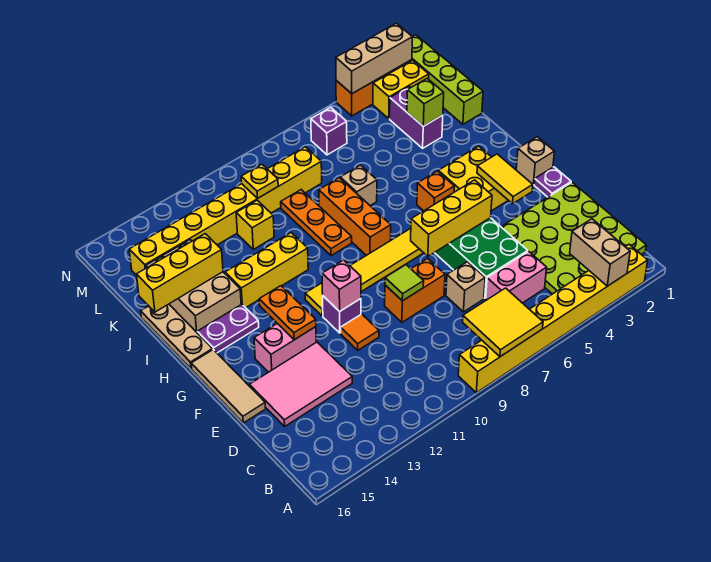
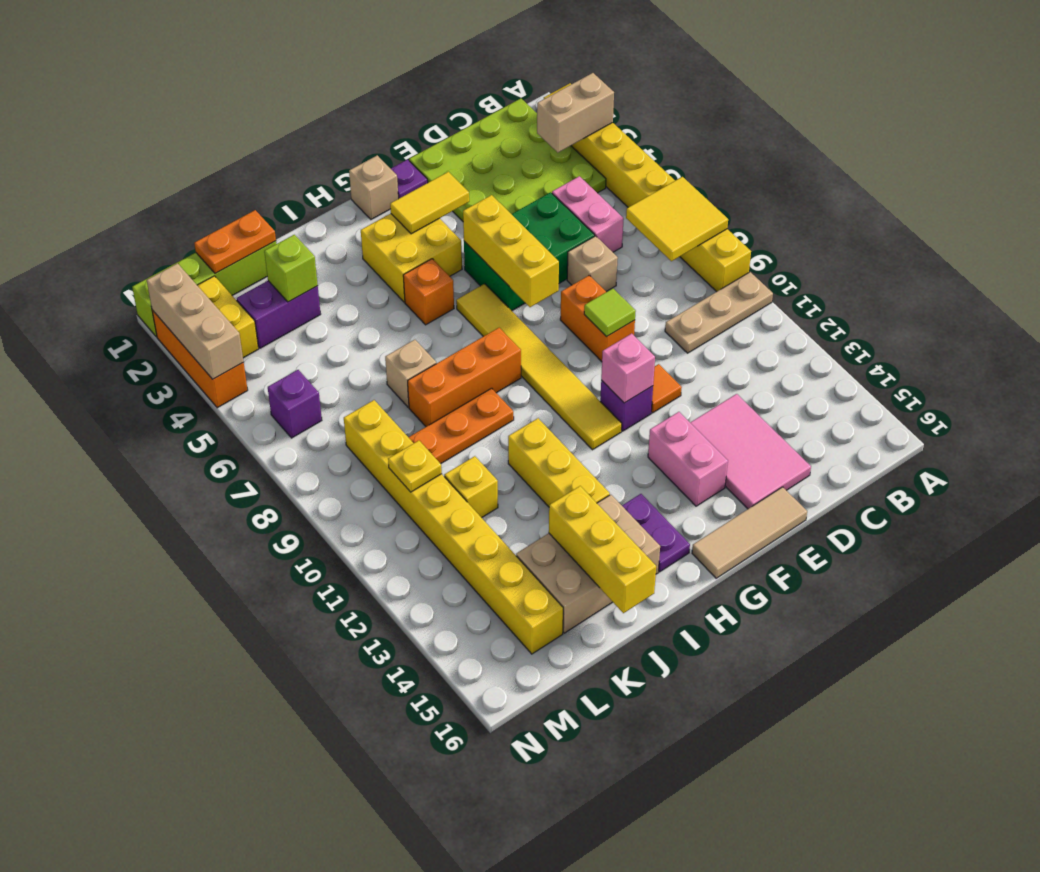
orange plate F13:G13 level 2 -> orange plate K1:L1 level 2
tan plate H16:J16 level 1 -> tan plate A10:C10 level 1

